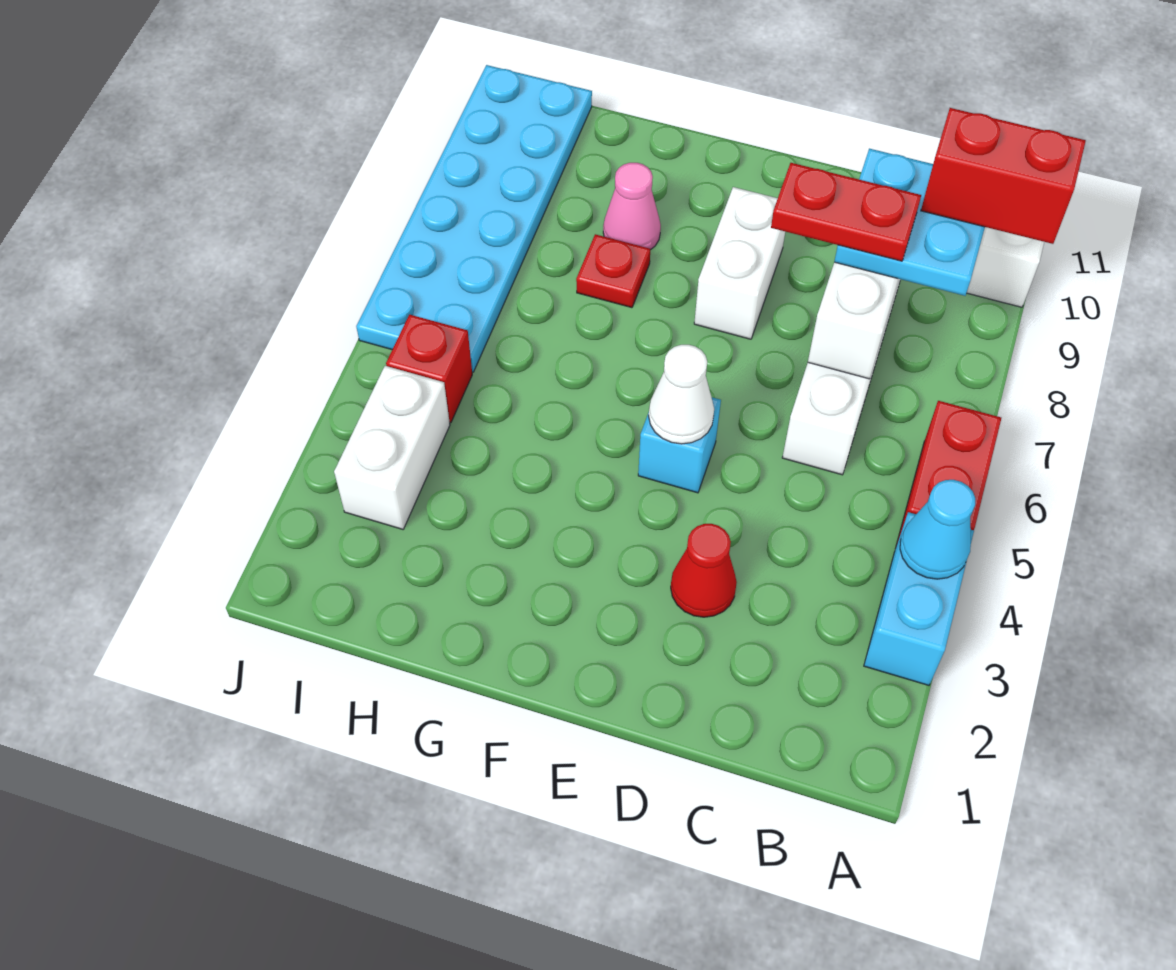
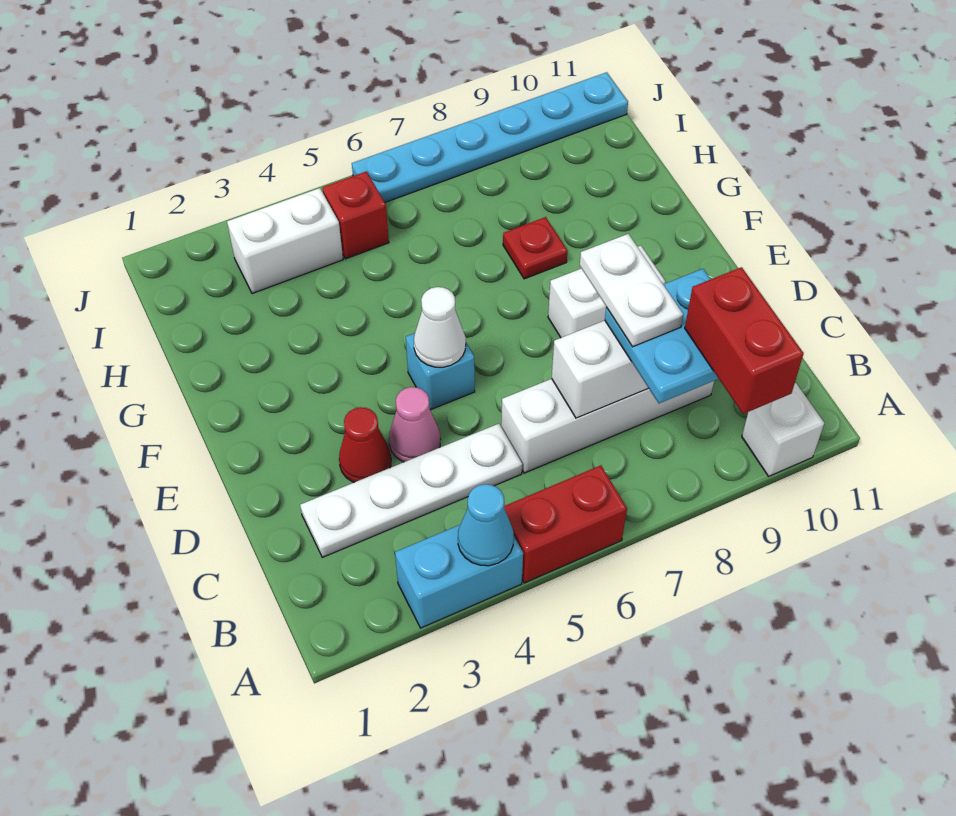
none -> white plate C2:C5 level 1
red plate C8:D8 level 4 -> white plate C8:D8 level 4
pink cone G9 level 1 -> pink cone D4 level 1
cyan plate I6:J11 level 1 -> cyan plate J6:J11 level 1

